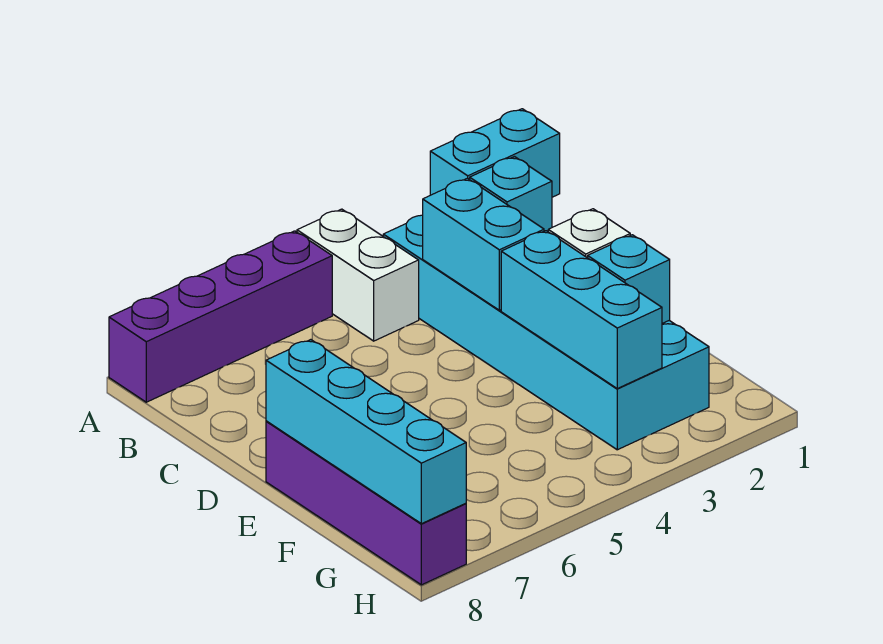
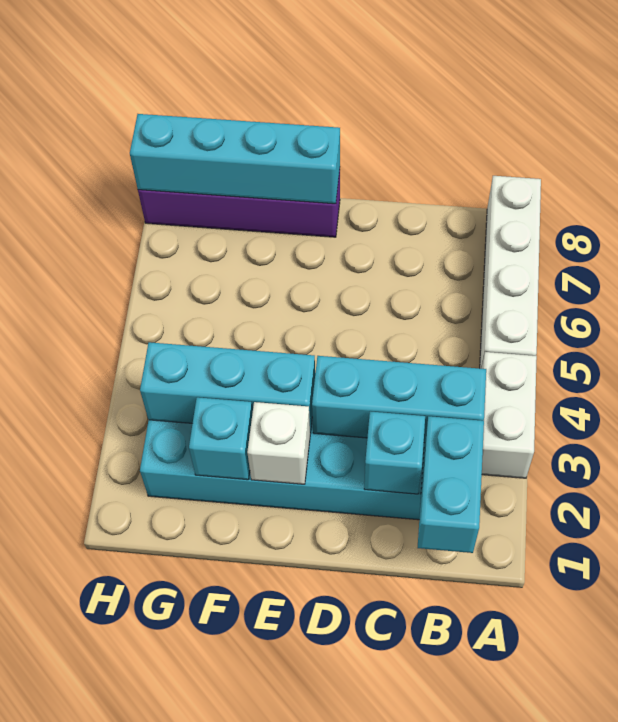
white brick A4:B4 level 1 -> white brick A3:A4 level 1
purple brick A5:A8 level 1 -> white brick A5:A8 level 1
cyan brick C3:D3 level 2 -> cyan brick B3:D3 level 2

